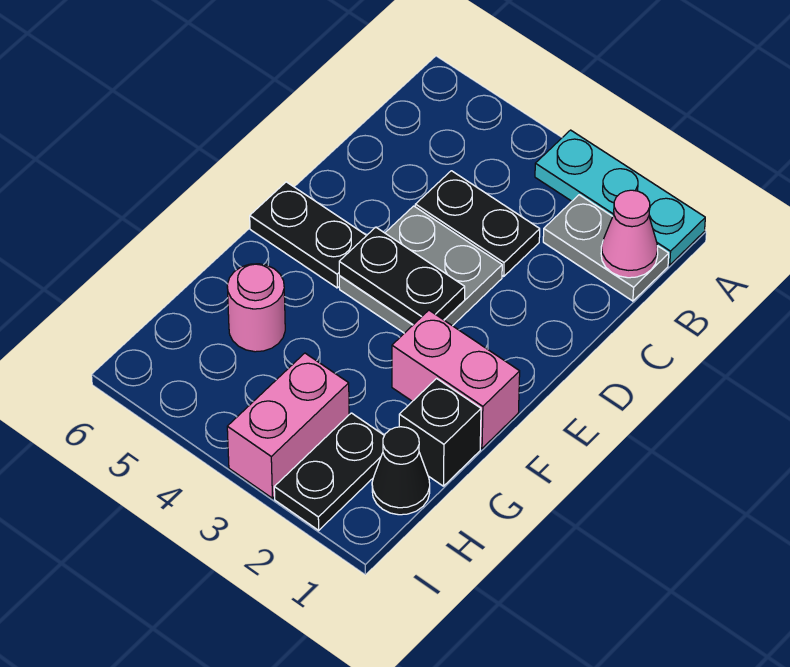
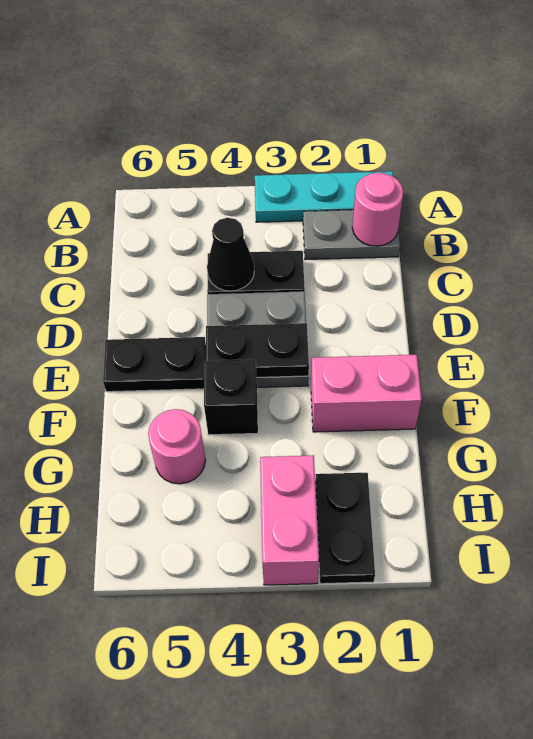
pink cone B1 level 2 -> pink round brick B1 level 2
black brick G1 level 1 -> black brick F4 level 1
black cone H1 level 1 -> black cone C4 level 2

